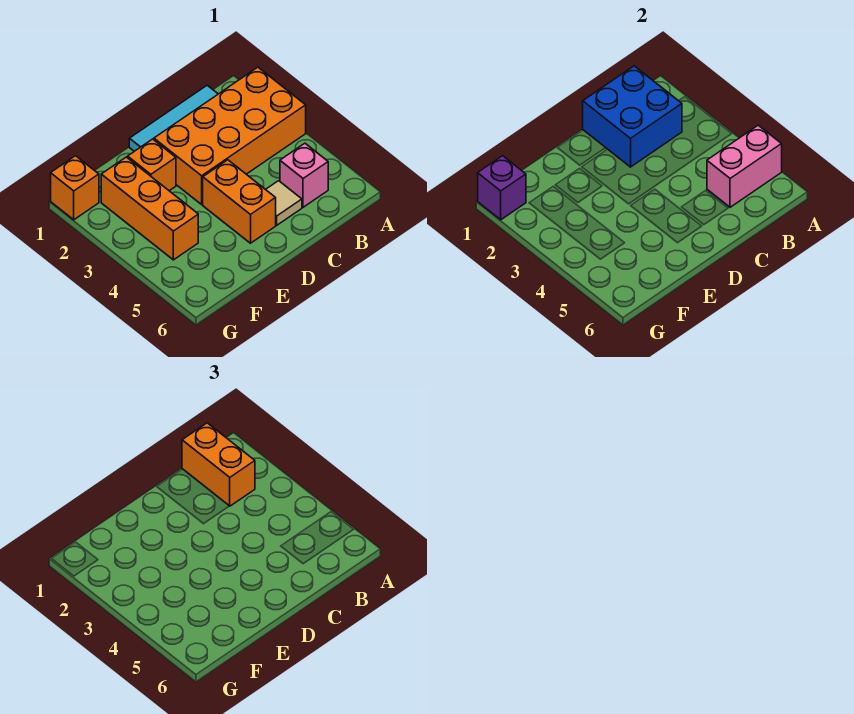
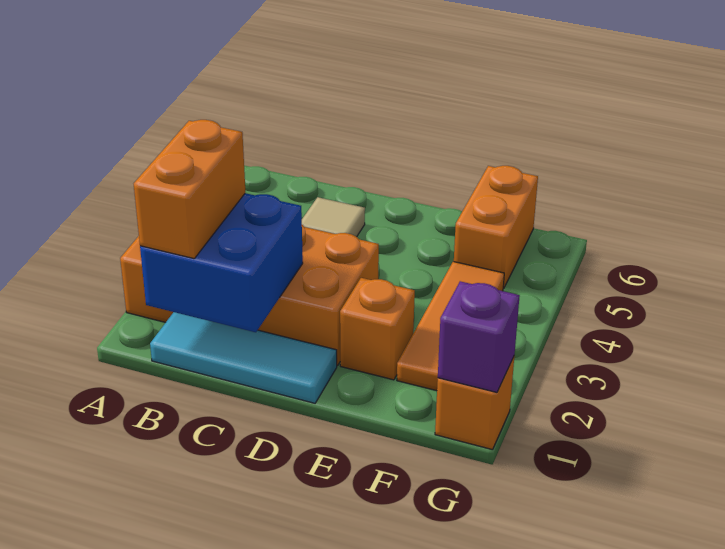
pink brick A5:B5 level 2 -> none
pink brick B5 level 1 -> none
orange brick D4:D5 level 1 -> orange brick F5:F6 level 1
orange brick F2:F4 level 1 -> orange tile F2:F4 level 1

